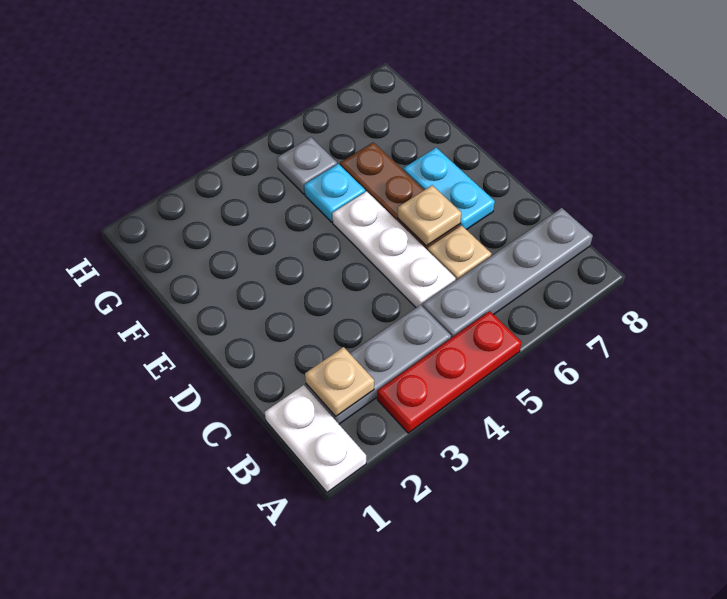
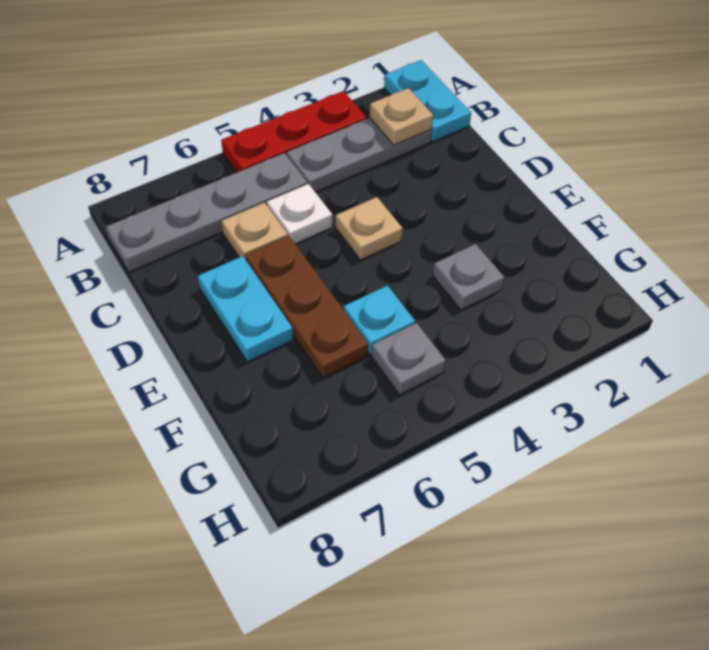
white plate A1:B1 level 1 -> cyan plate A1:B1 level 1
white plate C5:E5 level 1 -> white plate C5 level 1
tan plate D6 level 2 -> tan plate D4 level 1
none -> grey plate F3 level 1

